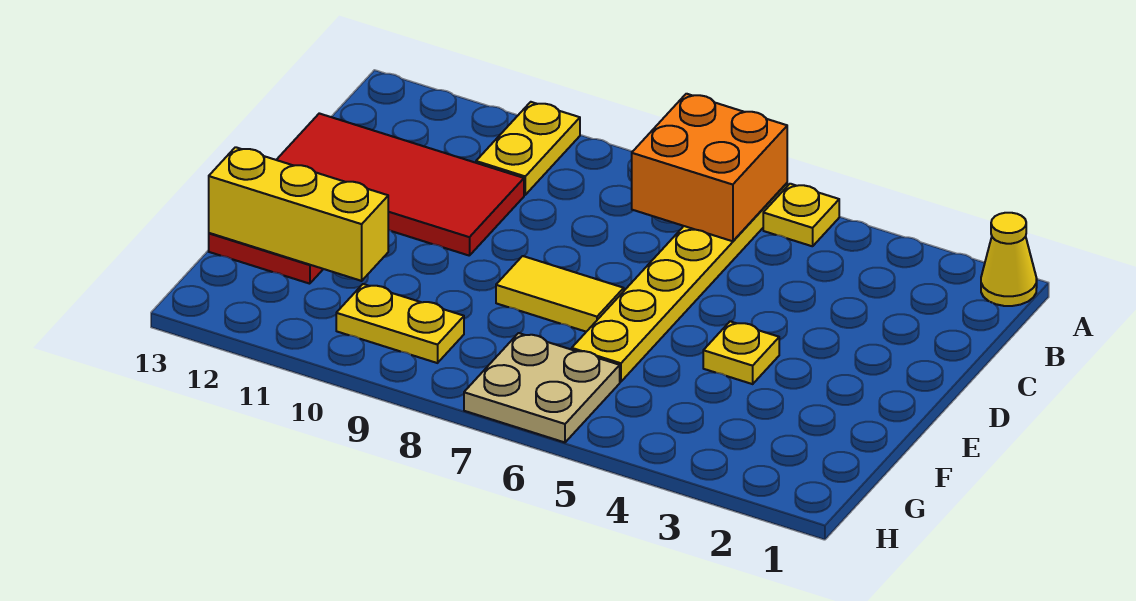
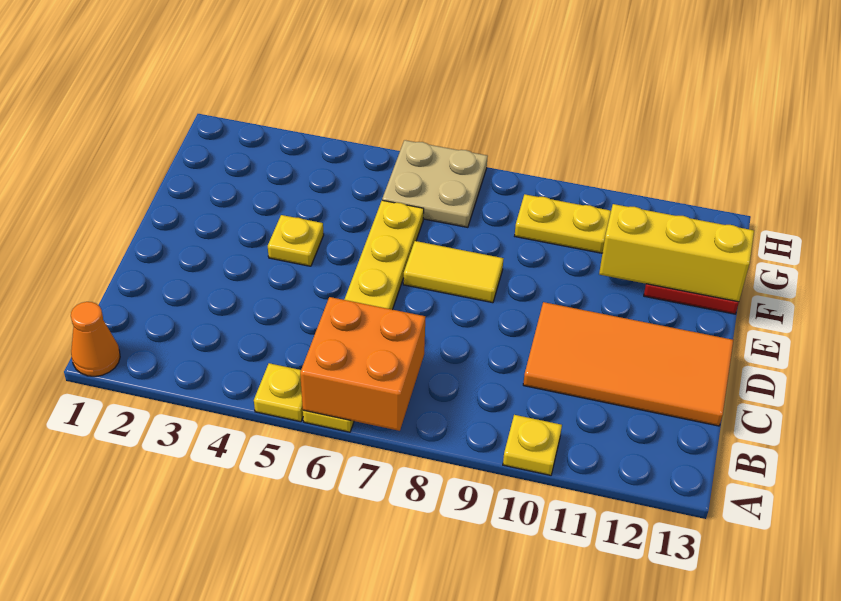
yellow cone A1 level 1 -> orange cone A1 level 1
yellow plate A10:B10 level 1 -> yellow plate A10 level 1
red tile C10:D13 level 1 -> orange tile C10:D13 level 1

